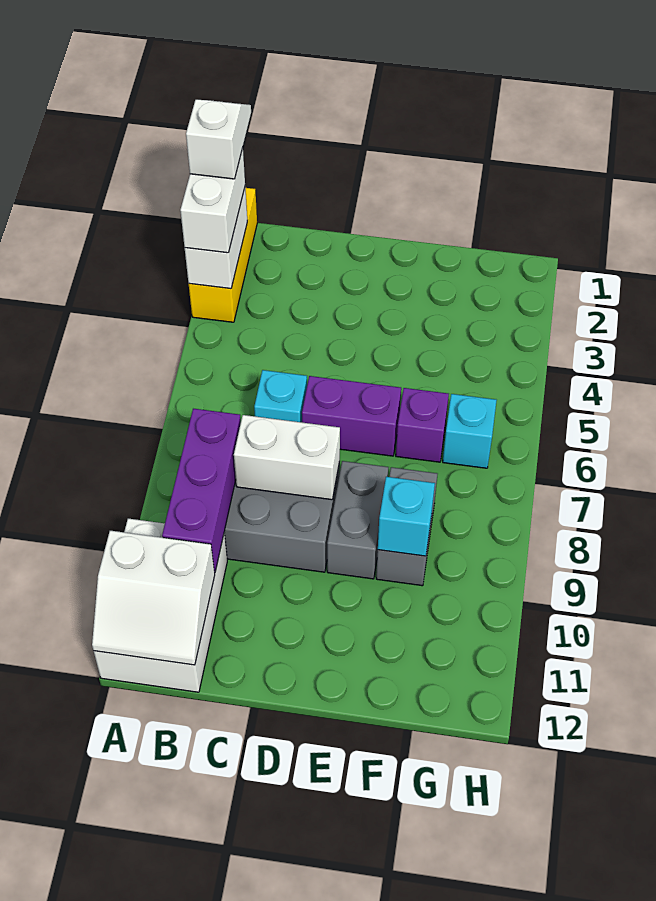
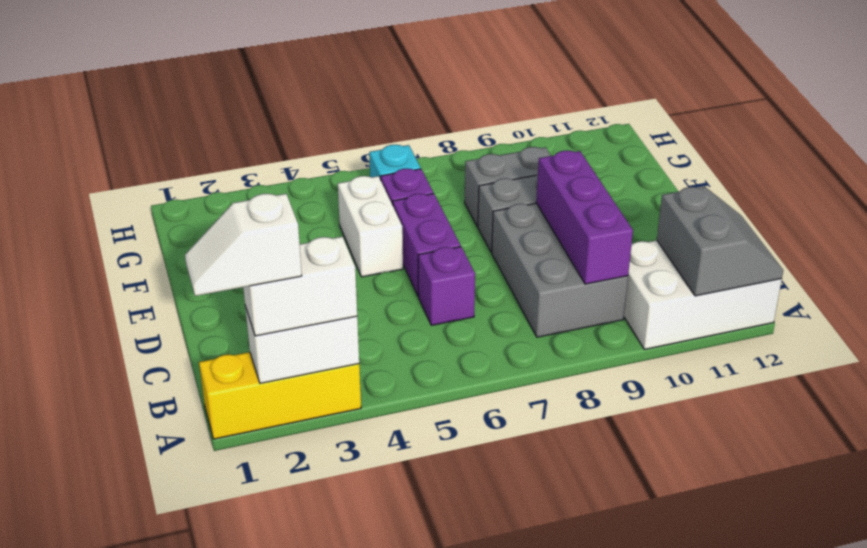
white slope A11:B12 level 2 top 11 -> grey slope A11:B12 level 2 top 11
purple brick B8:B10 level 2 -> purple brick B9:D9 level 2
cyan brick C6 level 1 -> purple brick C6 level 1
white brick C8:D8 level 2 -> white brick E5:F5 level 1
cyan brick F9 level 2 -> none

